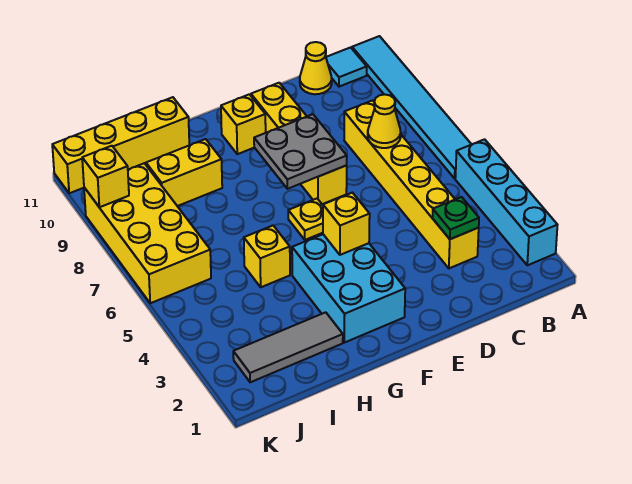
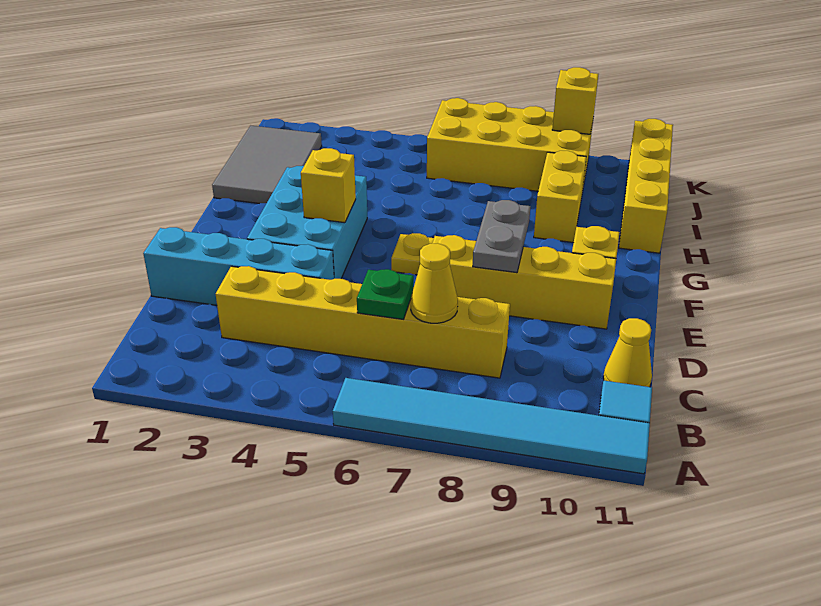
cyan brick A2:A5 level 1 -> cyan brick D1:D4 level 1
green plate C3 level 2 -> green plate C6 level 2
grey plate E7:F8 level 2 -> grey plate E8:F8 level 2
cyan brick F2:G4 level 1 -> cyan brick E3:G4 level 1
grey tile H2:J2 level 1 -> grey tile H1:J2 level 1
yellow brick H5 level 1 -> none

